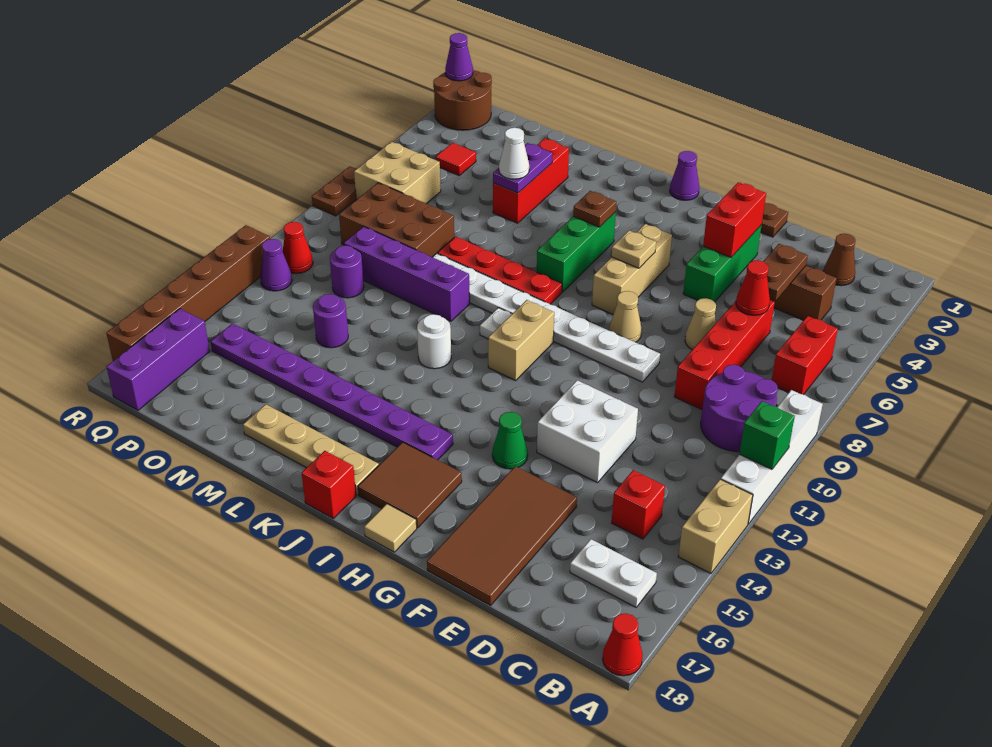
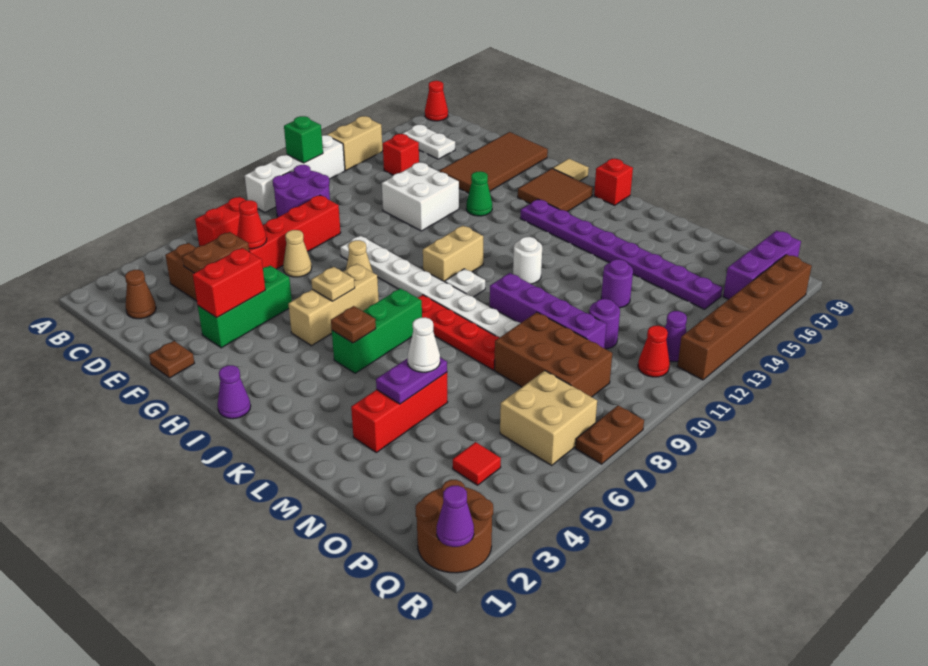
tan plate J17:M17 level 1 -> none

